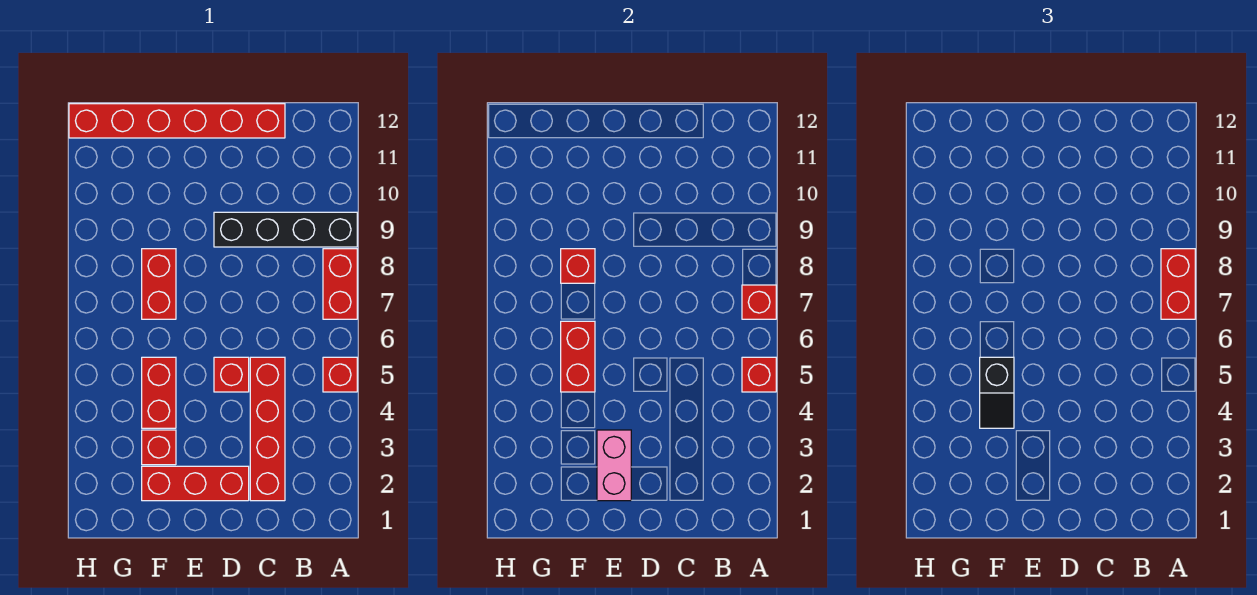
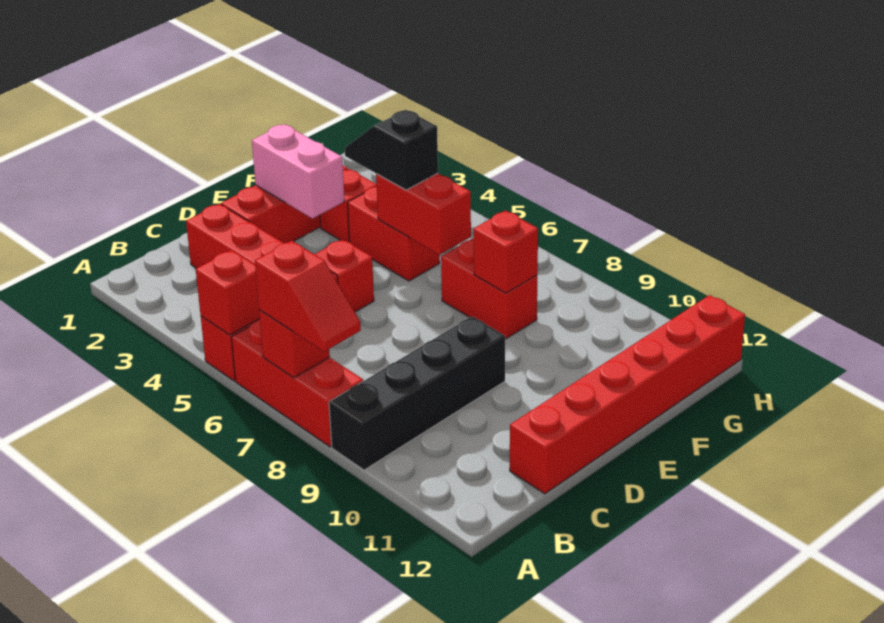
red brick A7:A8 level 1 -> red brick A6:A8 level 1
red brick A7:A8 level 3 -> red slope A7:A8 level 3 top 7

